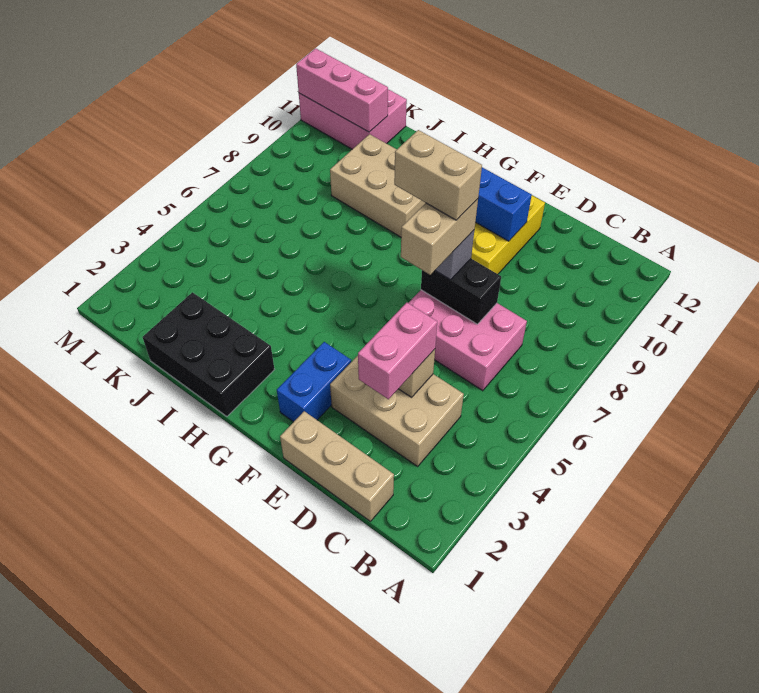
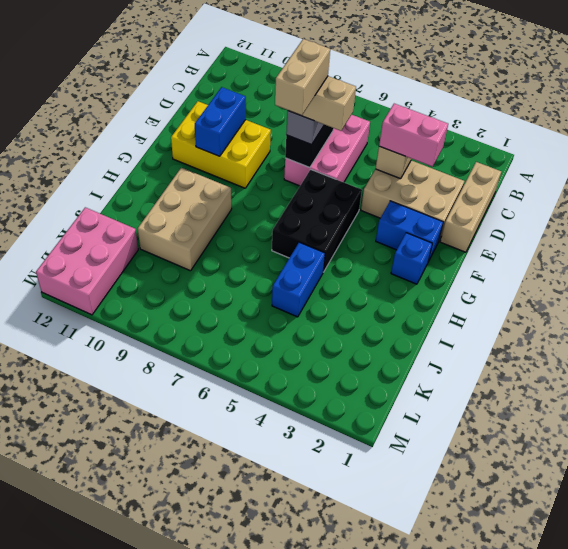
tan brick C3:E4 level 1 -> tan brick D2:E4 level 1
none -> blue brick G2 level 1
black brick H1:J2 level 1 -> black brick F5:H6 level 1
none -> blue brick I5:J5 level 1
pink brick K11:M11 level 2 -> none

